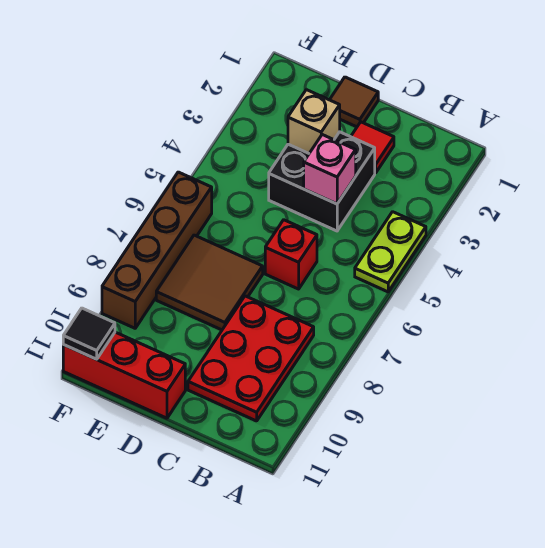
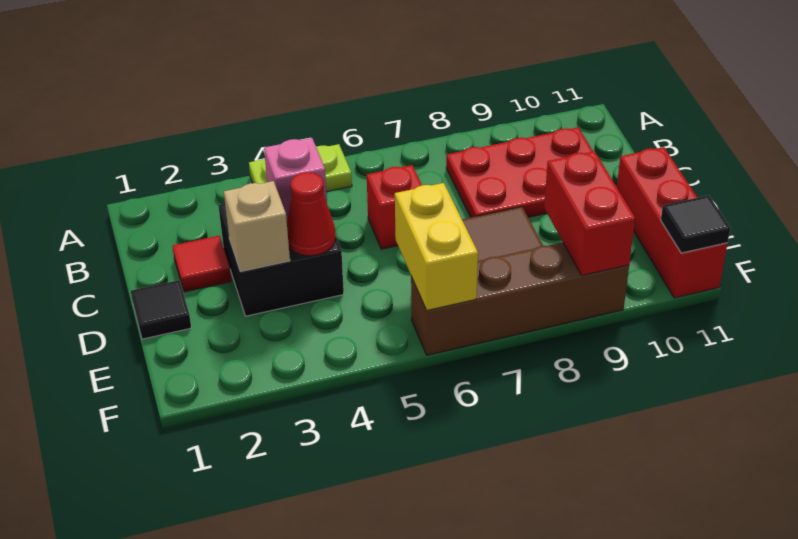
brown tile D1 level 1 -> black tile D1 level 1
none -> red cone D4 level 2
none -> yellow brick E6:F6 level 2
none -> red brick E9:F9 level 2

